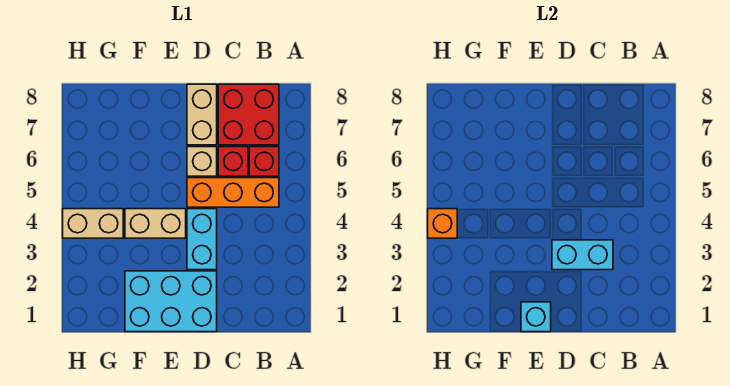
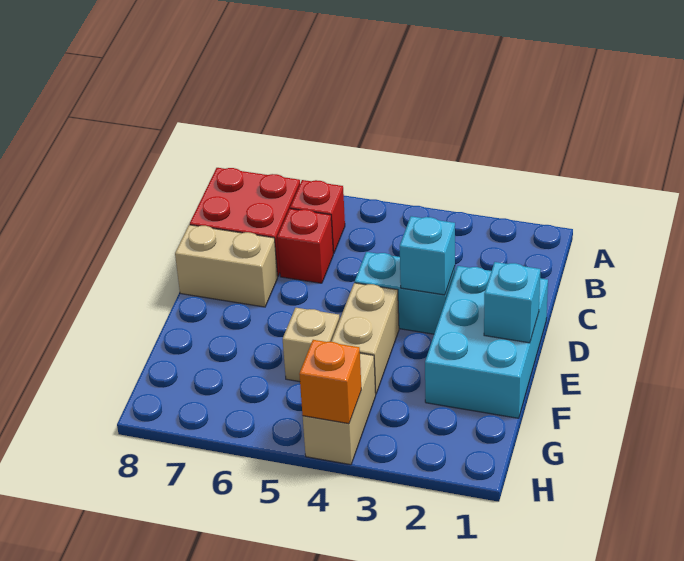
orange brick B5:D5 level 1 -> none
cyan brick C3:D3 level 2 -> cyan brick D3 level 2
tan brick D6 level 1 -> tan brick F5 level 1

